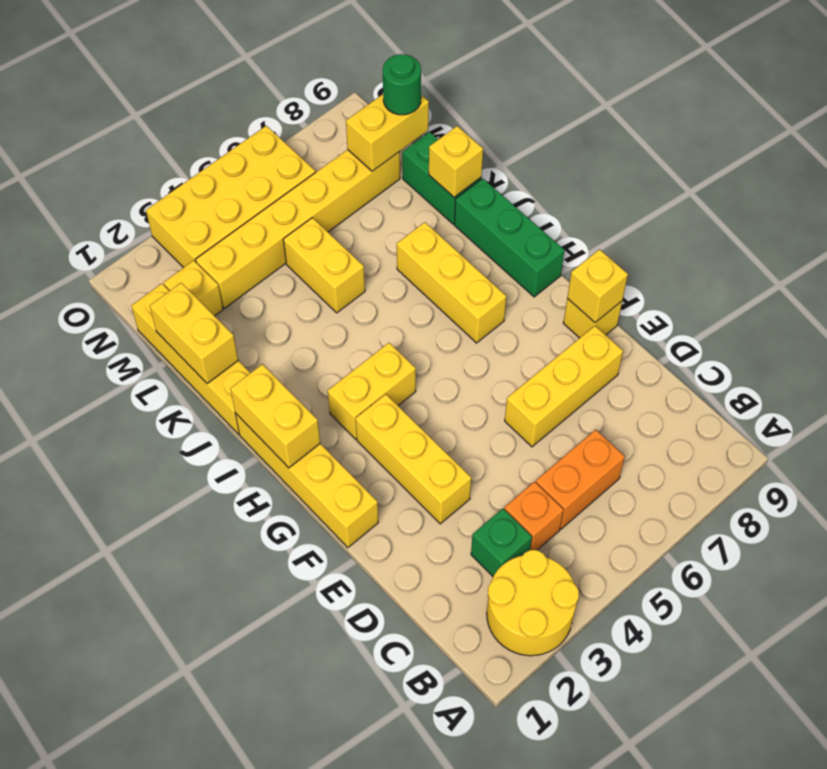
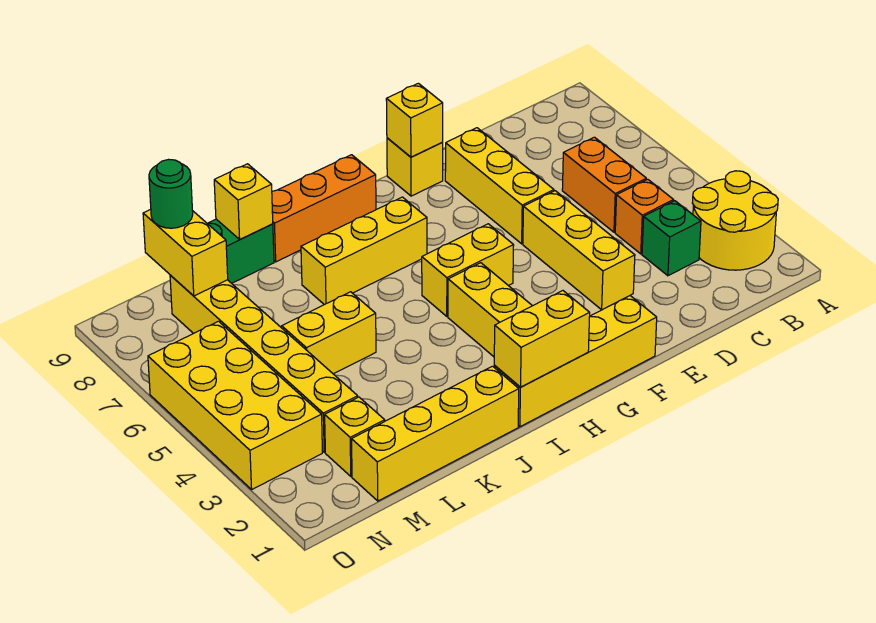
yellow brick E3:G3 level 1 -> yellow brick E3:E5 level 1
green brick H9:J9 level 1 -> orange brick H9:J9 level 1
yellow brick K1:L1 level 2 -> yellow brick G5:H5 level 1

